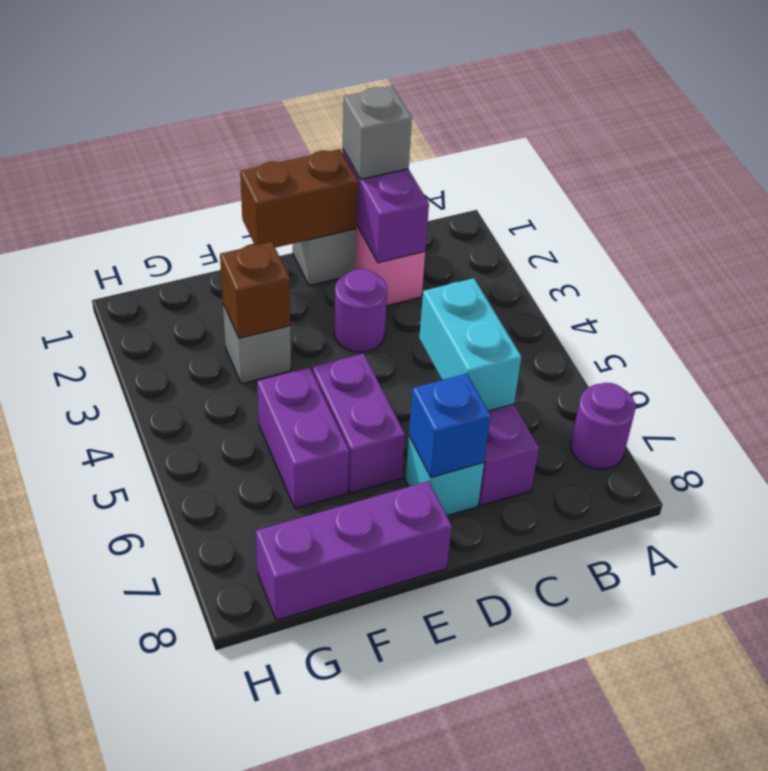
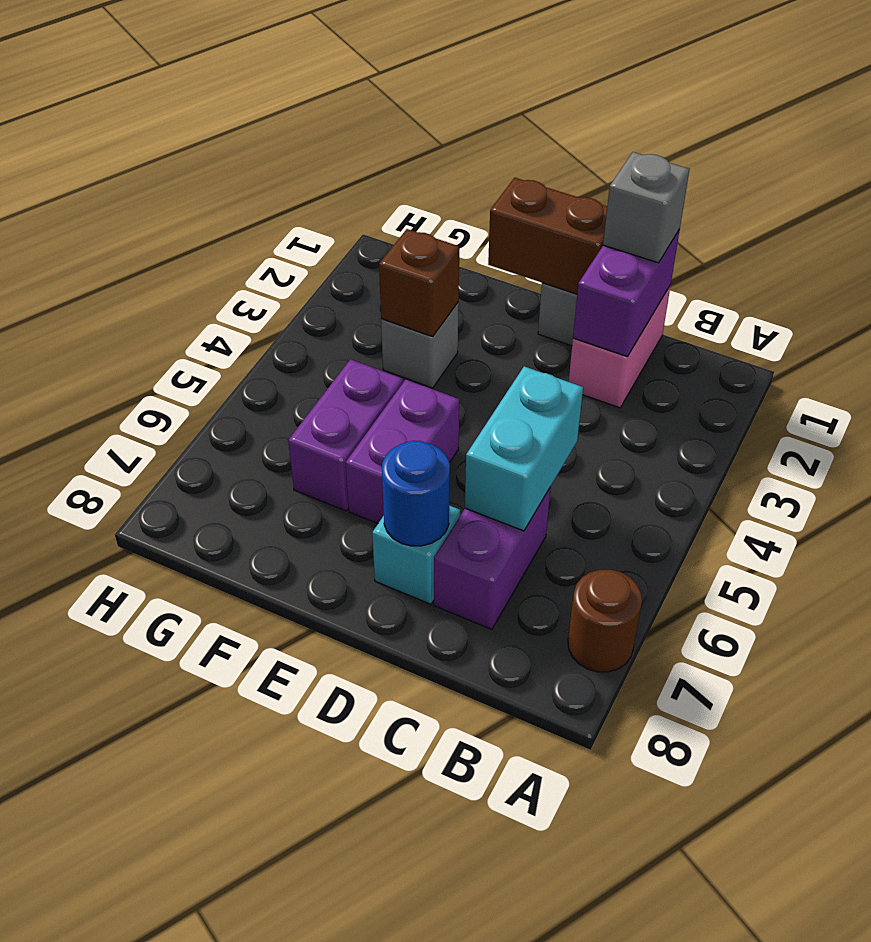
purple round brick A7 level 1 -> brown round brick A7 level 1
purple round brick D3 level 1 -> none
blue brick D7 level 2 -> blue round brick D7 level 2
purple brick E8:G8 level 1 -> none

